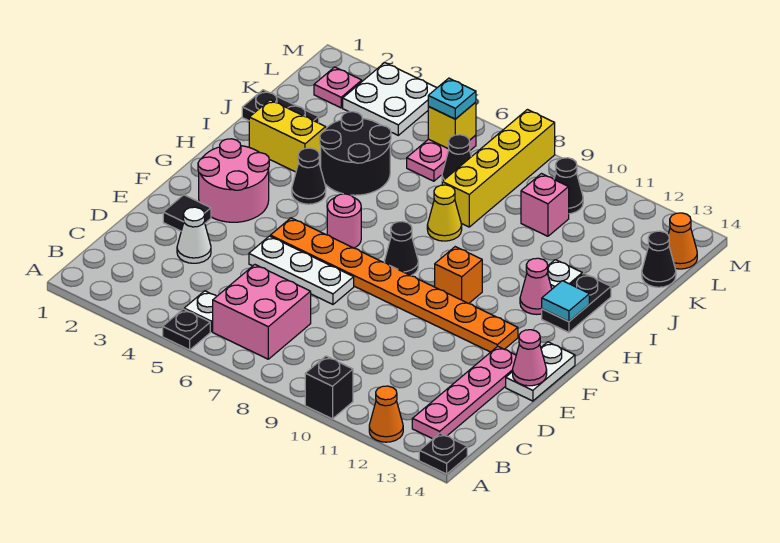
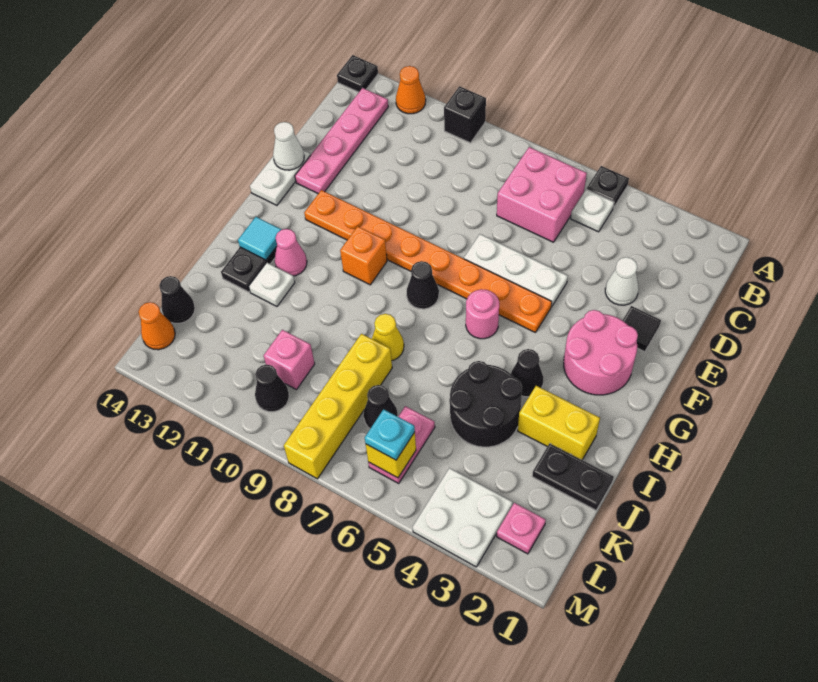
pink cone E14 level 2 -> white cone E14 level 2

